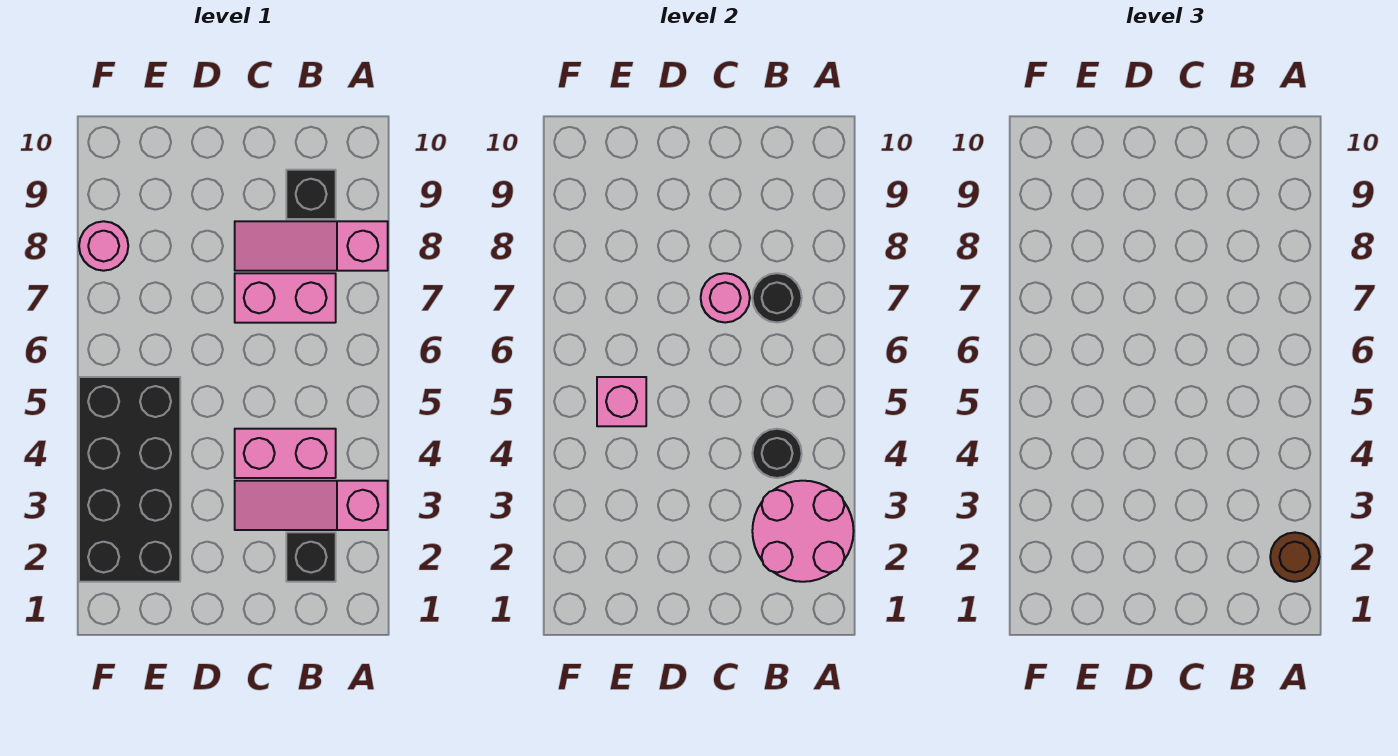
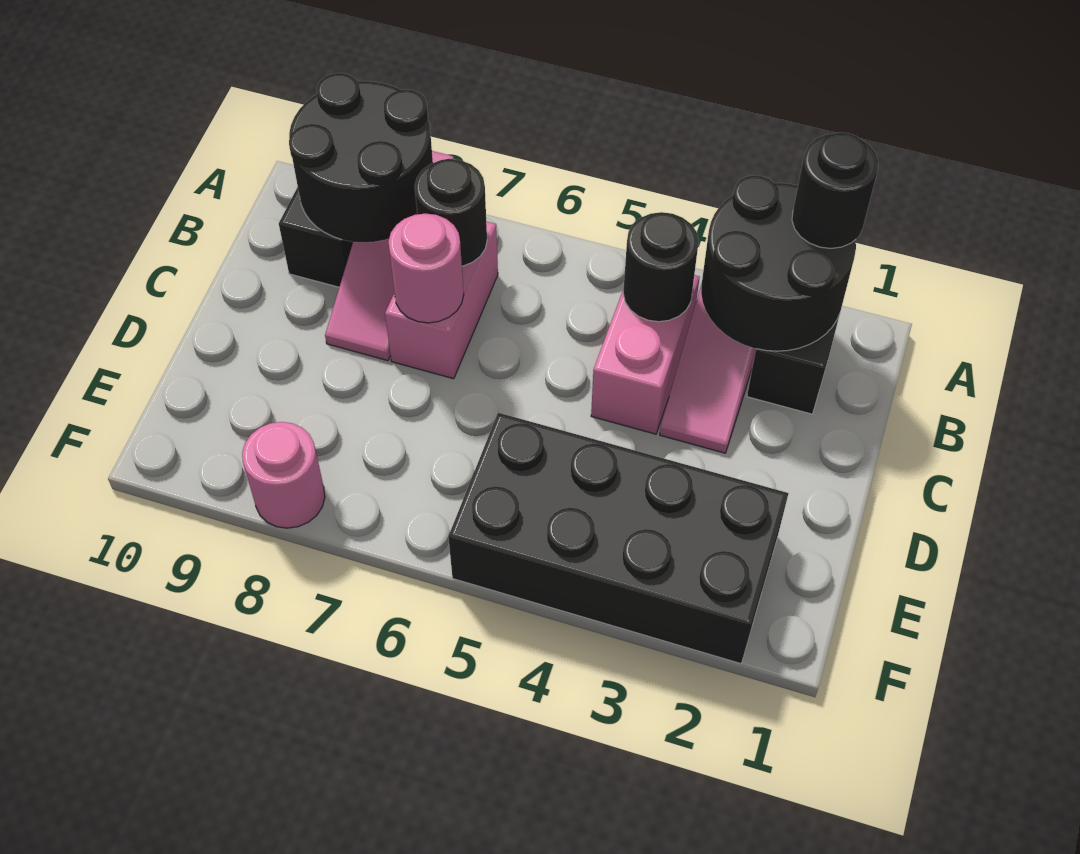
pink round brick A2:B3 level 2 -> black round brick A2:B3 level 2
brown round brick A2 level 3 -> black round brick A2 level 3
none -> black round brick A8:B9 level 2
pink brick E5 level 2 -> none

